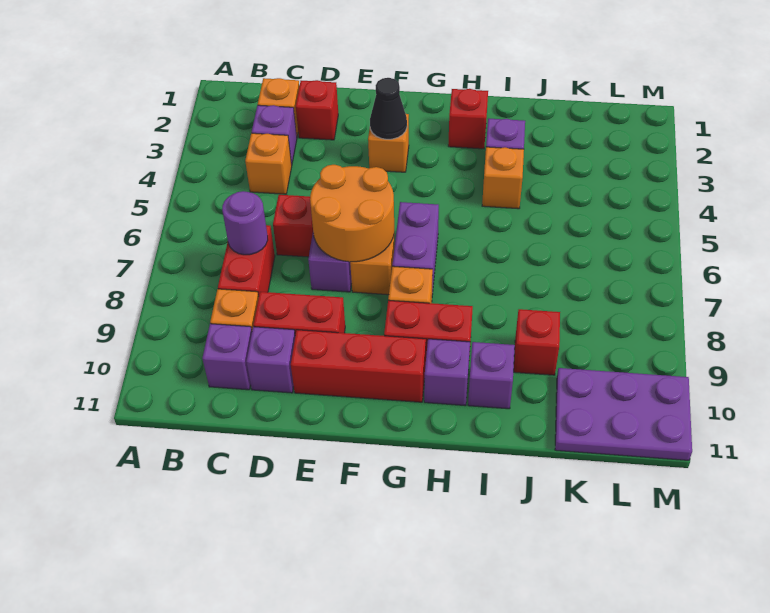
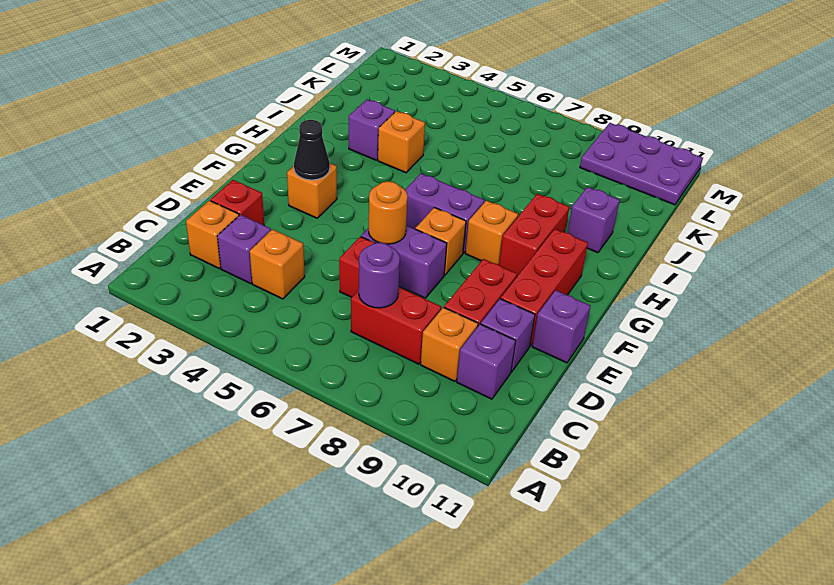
orange round brick E6:F7 level 2 -> orange round brick E6 level 2
red brick H2 level 1 -> none
purple brick H10 level 1 -> purple brick E11 level 1
red brick J9 level 1 -> none
purple plate K10:M11 level 1 -> purple plate L9:M11 level 1

